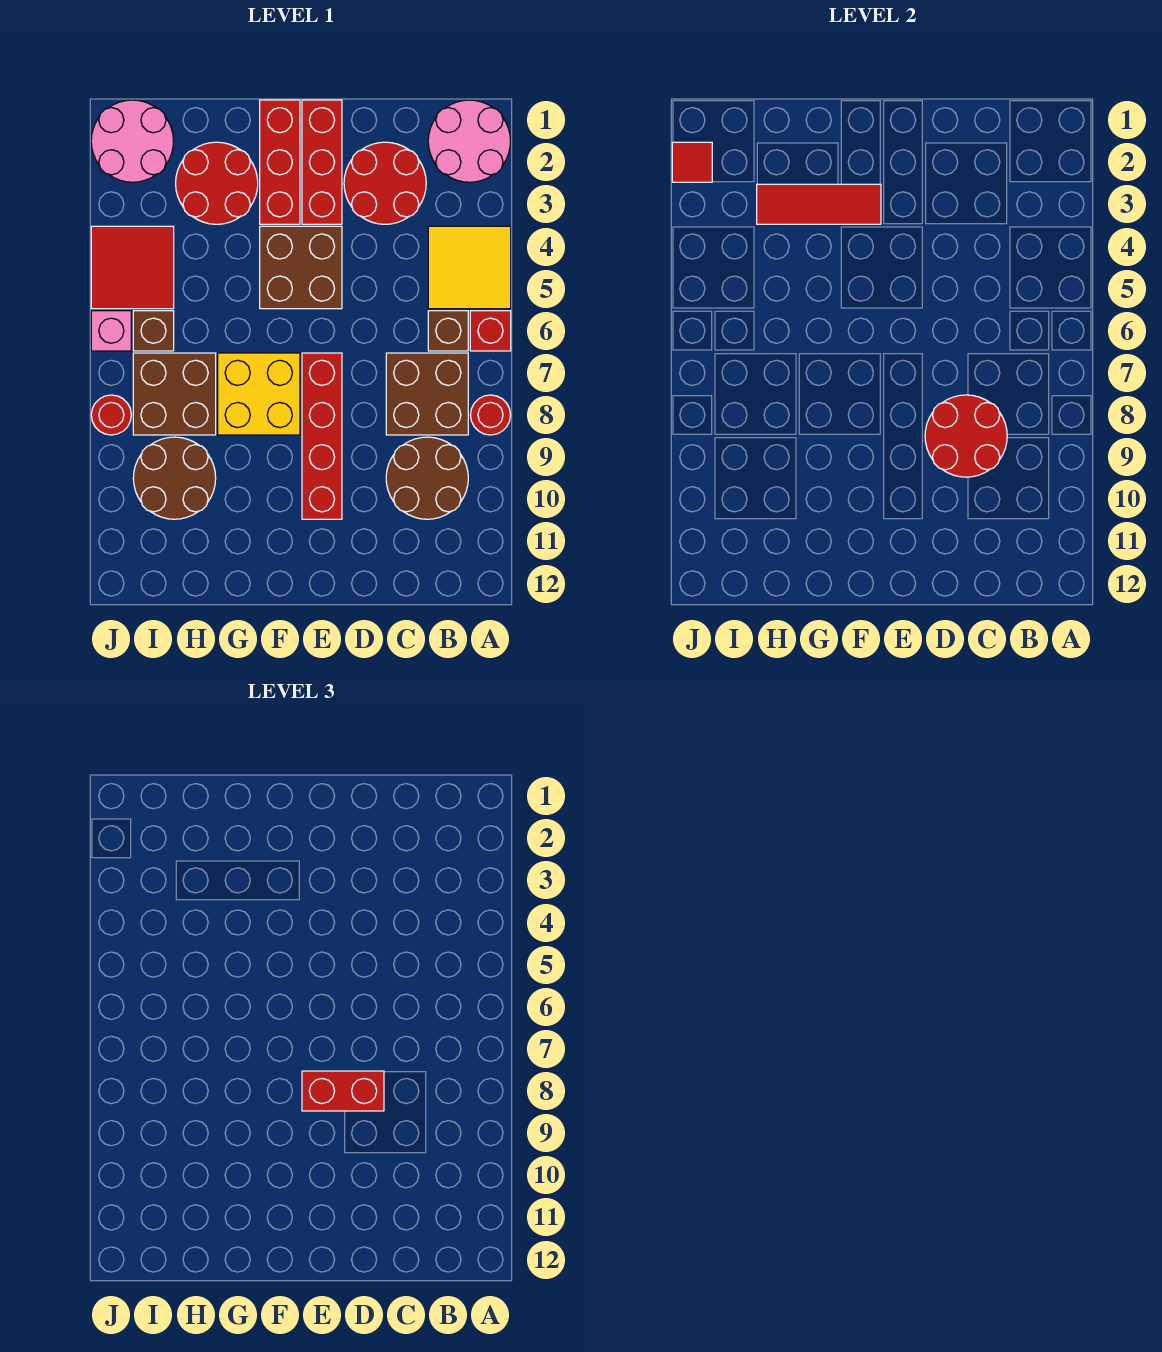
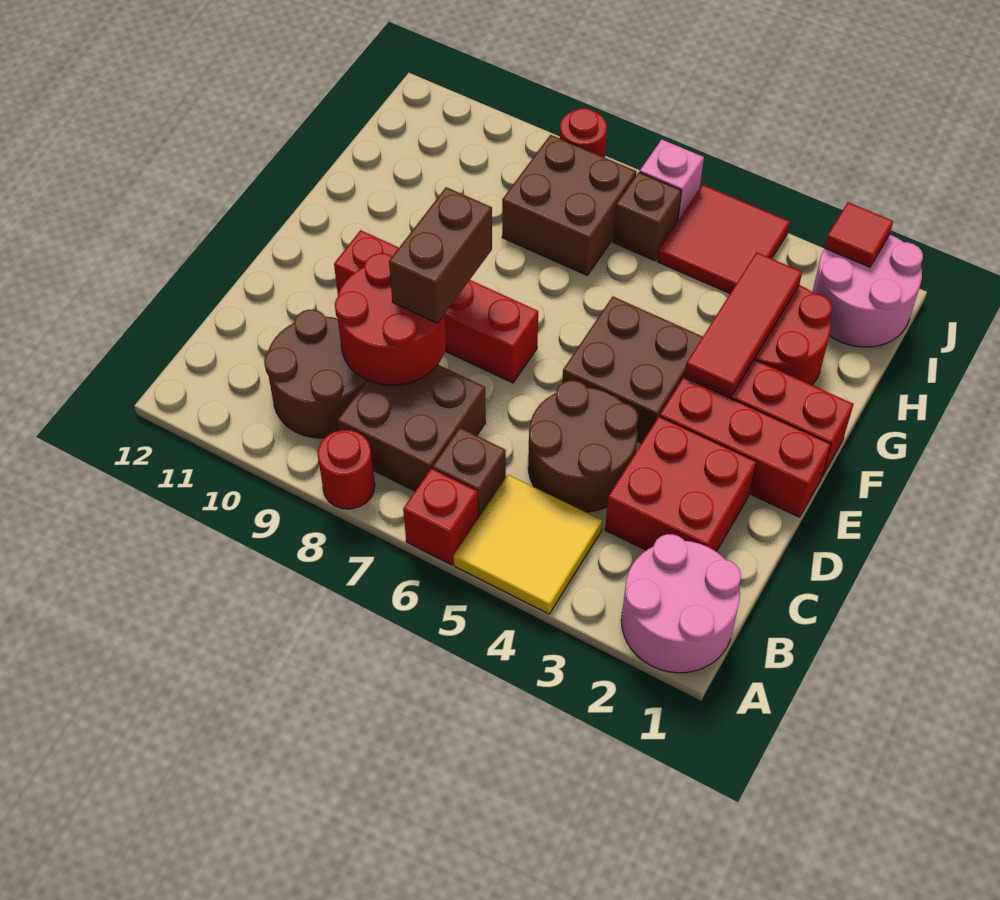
red round brick C2:D3 level 1 -> red brick C2:D3 level 1
red brick D8:E8 level 3 -> brown brick D8:E8 level 3
yellow brick F7:G8 level 1 -> none
brown round brick H9:I10 level 1 -> brown round brick C4:D5 level 1

